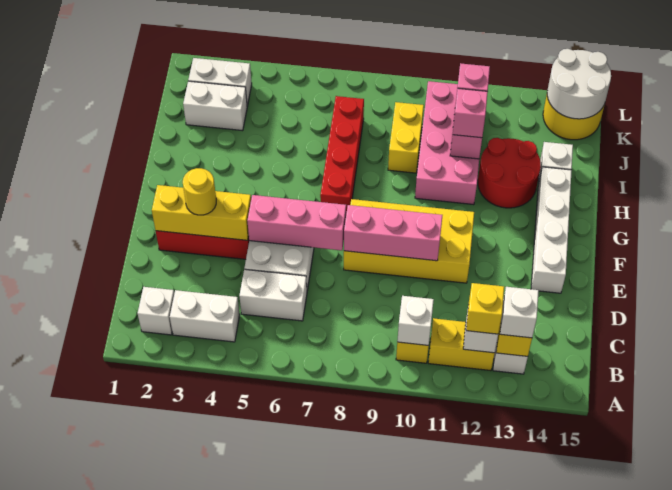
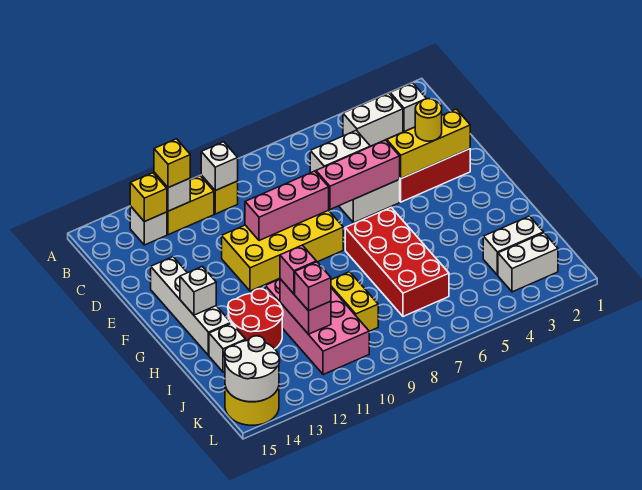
white brick B13 level 3 -> white brick G14 level 2
red brick G7:J7 level 1 -> red brick G6:J7 level 1

